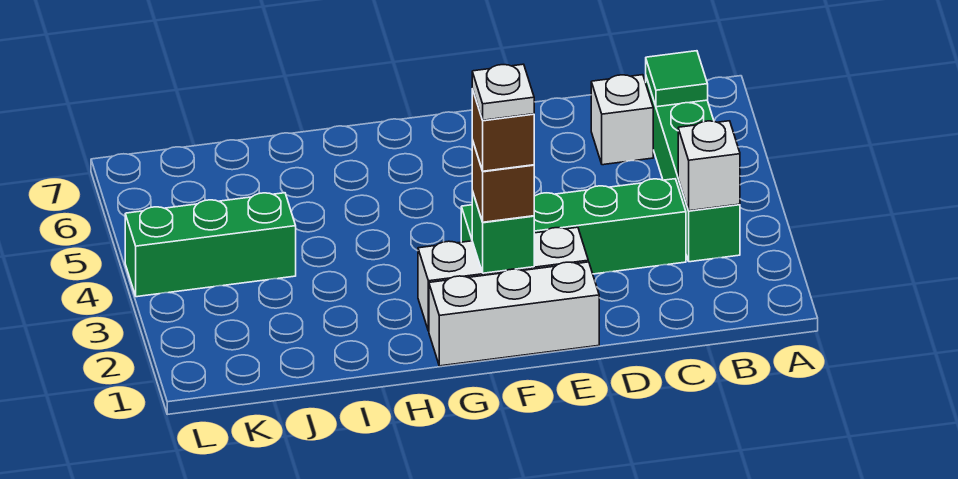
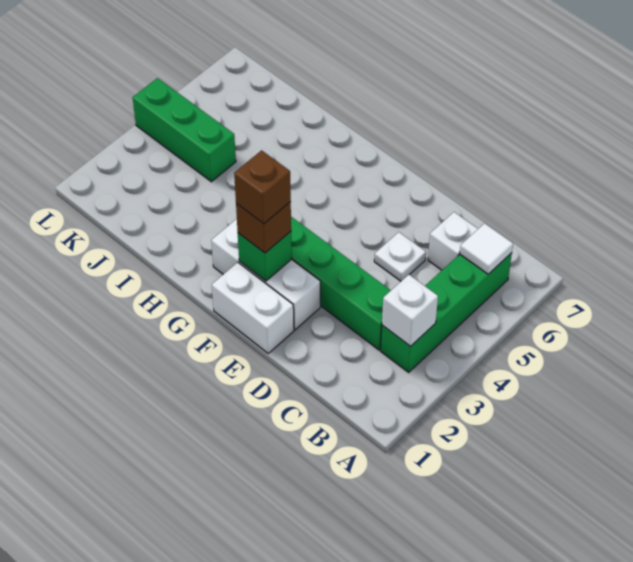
green tile B6 level 2 -> white tile B6 level 2
white brick E1:G1 level 1 -> white brick E1:F1 level 1
white plate F2 level 5 -> white plate D5 level 1

